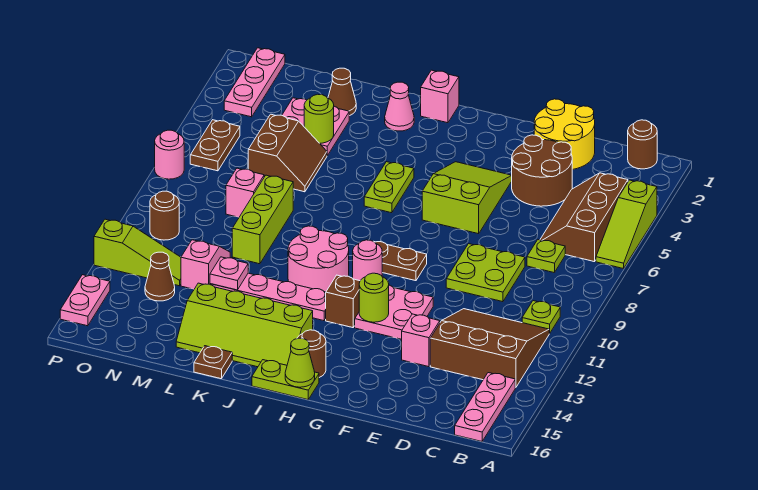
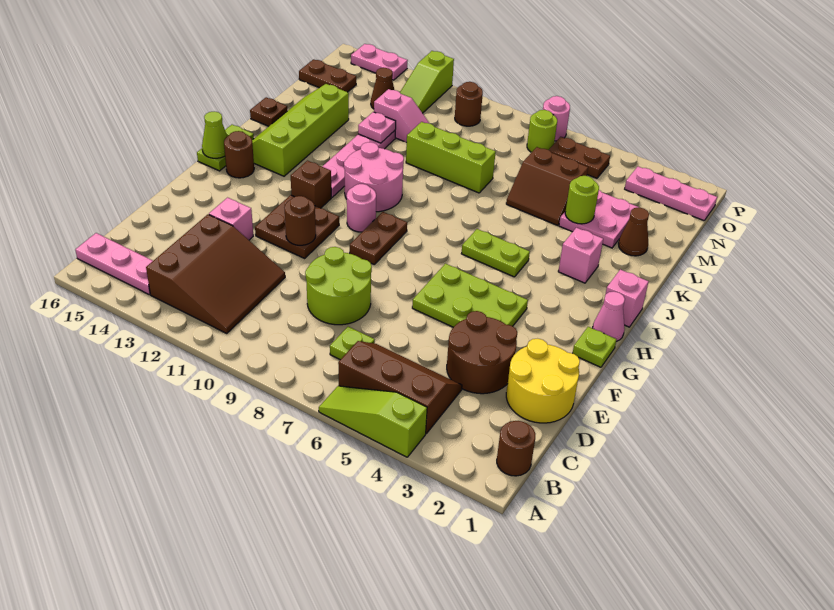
lime plate B10 level 1 -> lime plate G1 level 1
lime plate D8:E9 level 1 -> lime round brick D8:E9 level 1
lime slope F4:G6 level 1 top 6 -> lime plate F4:G6 level 1
pink plate F11:G12 level 1 -> brown plate F11:G12 level 1
none -> brown round brick F11 level 2
lime round brick G12 level 2 -> lime round brick O7 level 1
pink cone J2 level 1 -> pink cone H1 level 1
pink brick M8 level 1 -> pink brick J3 level 1
none -> brown plate N15:N16 level 1

